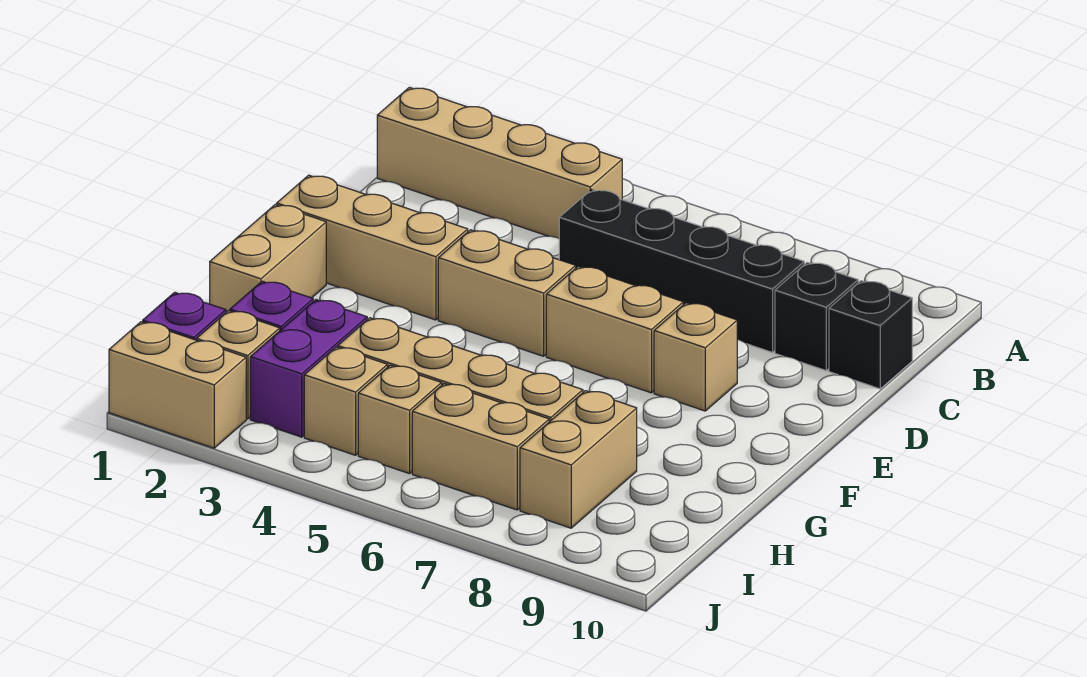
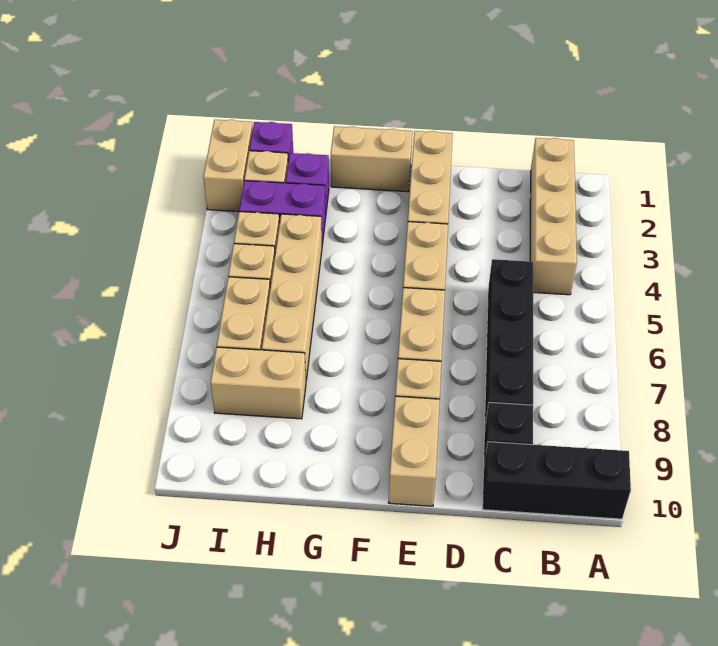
black brick C10 level 1 -> black brick A10:C10 level 1
none -> tan brick E9:E10 level 1

